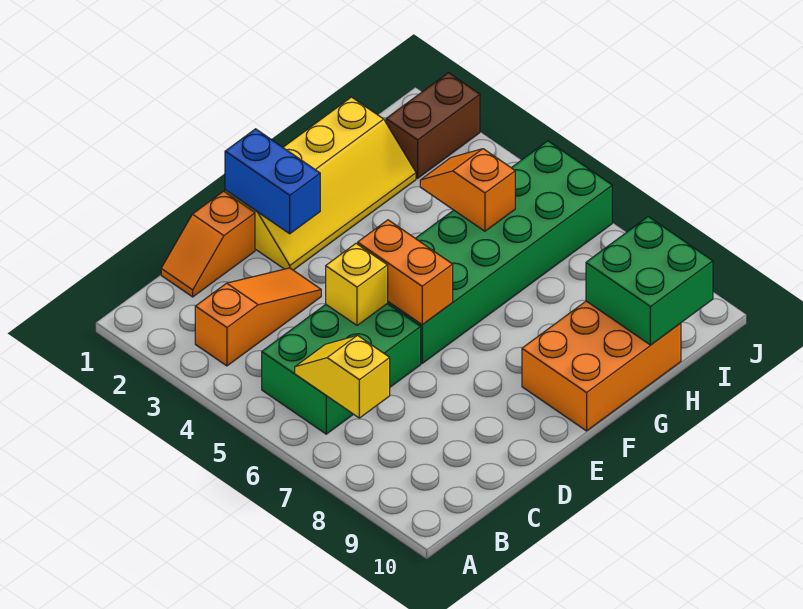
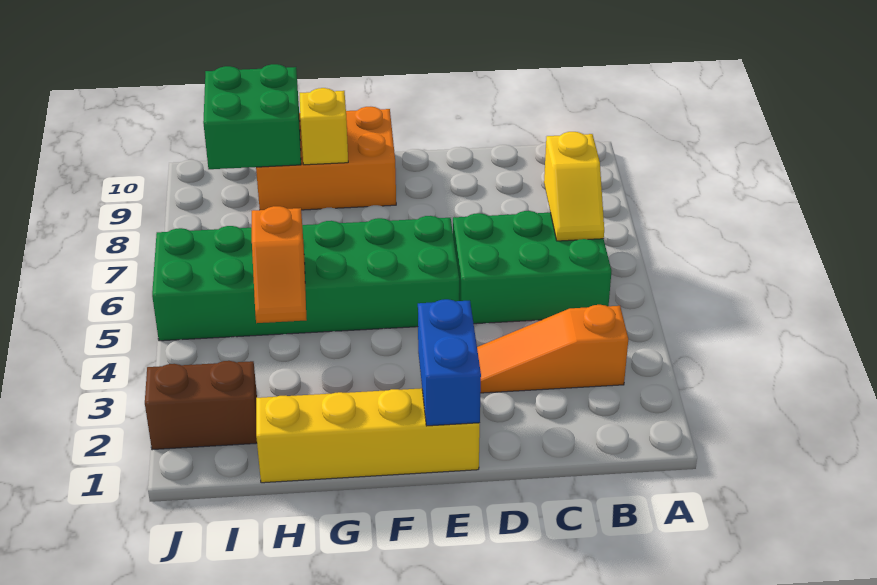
orange slope C1:D1 level 1 top D -> none
yellow brick D5 level 2 -> yellow brick G9 level 2
orange brick E5:E6 level 2 -> none

